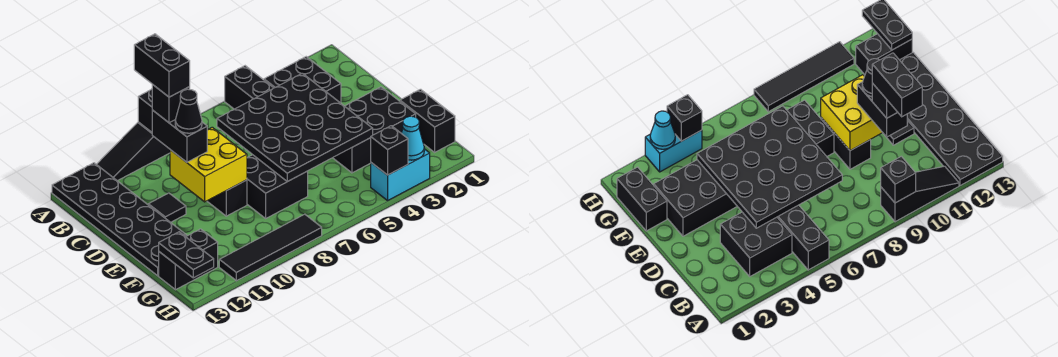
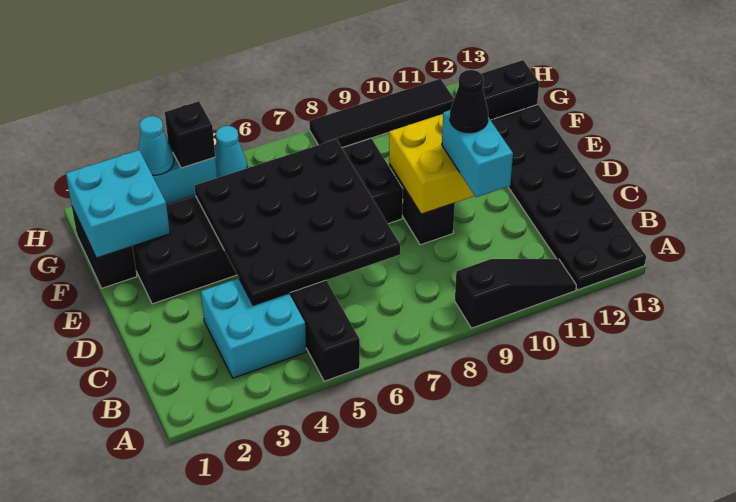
black brick A9 level 2 -> none
black brick B3:C4 level 1 -> cyan brick B3:C4 level 1
black brick B10:C10 level 5 -> none
black brick C10:D10 level 3 -> cyan brick C10:D10 level 3
black brick C10 level 4 -> none
black tile D11 level 1 -> none
none -> cyan brick F1:G2 level 2
black plate G13:H13 level 2 -> none
none -> cyan cone H5 level 1

